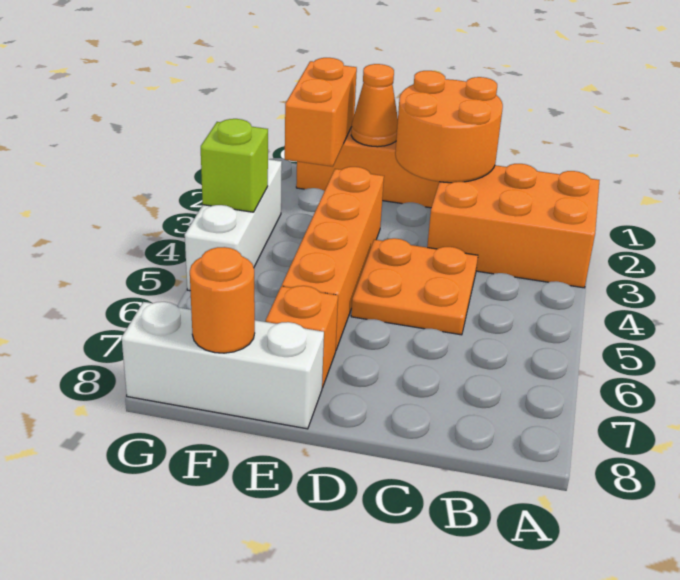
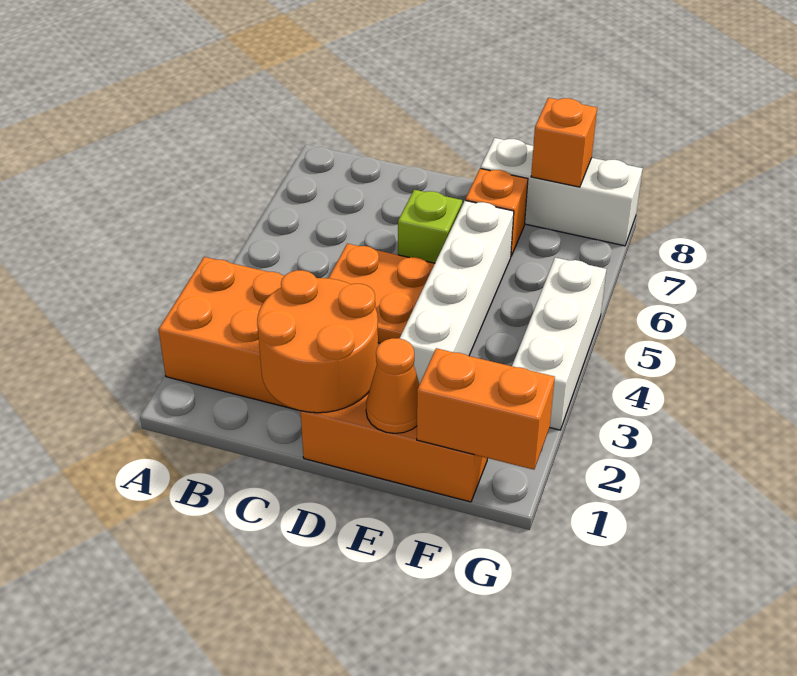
orange brick E3:E6 level 1 -> white brick E3:E6 level 1
orange brick F1:F2 level 2 -> orange brick F1:G1 level 2
orange round brick F8 level 2 -> orange brick F8 level 2
lime brick G4 level 2 -> lime brick D6 level 1

